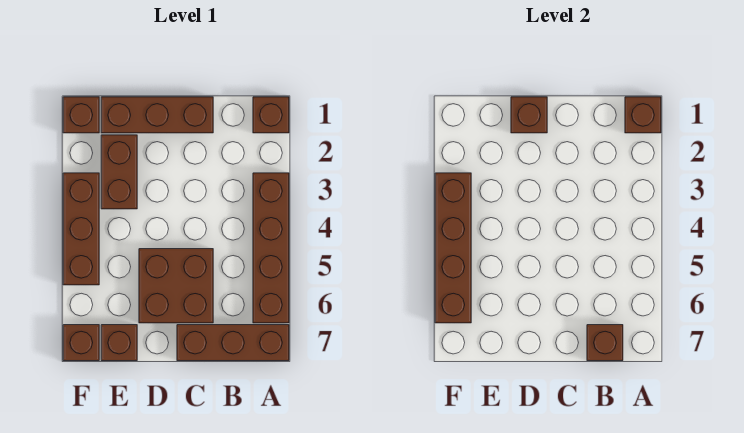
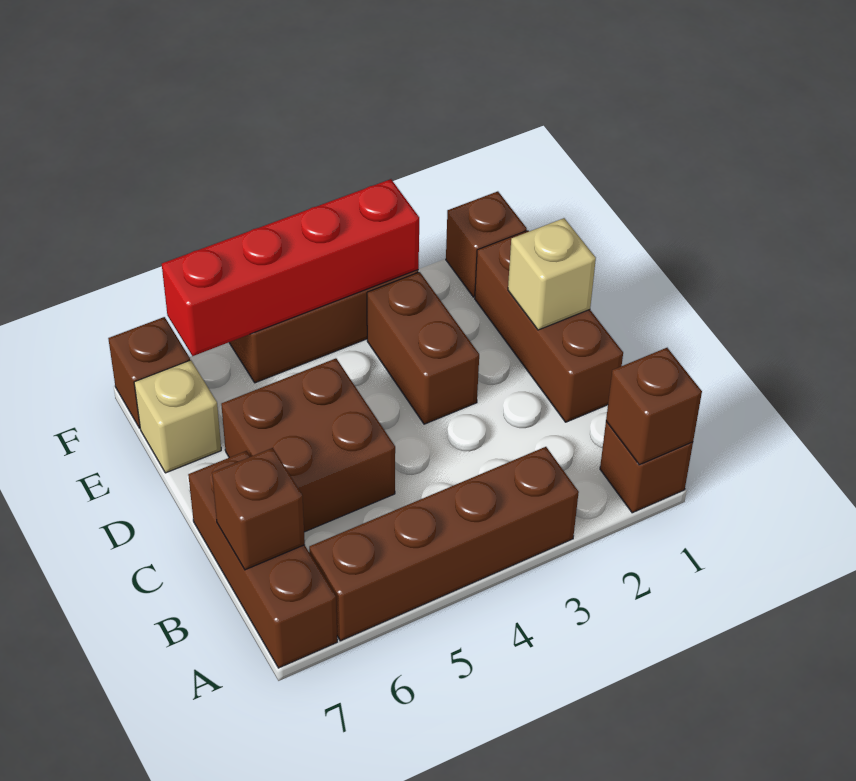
brown brick D1 level 2 -> tan brick D1 level 2
brown brick E2:E3 level 1 -> brown brick D3:E3 level 1
brown brick E7 level 1 -> tan brick E7 level 1
brown brick F3:F6 level 2 -> red brick F3:F6 level 2

